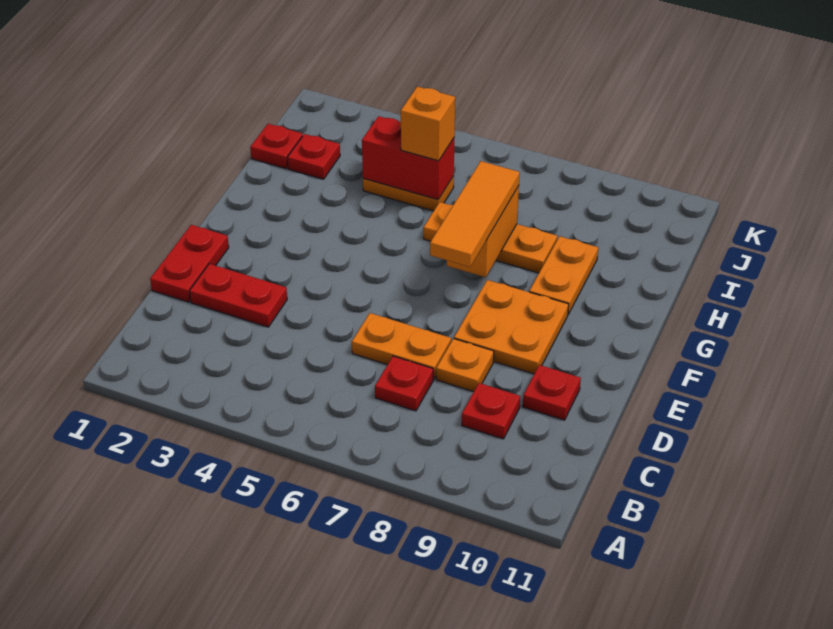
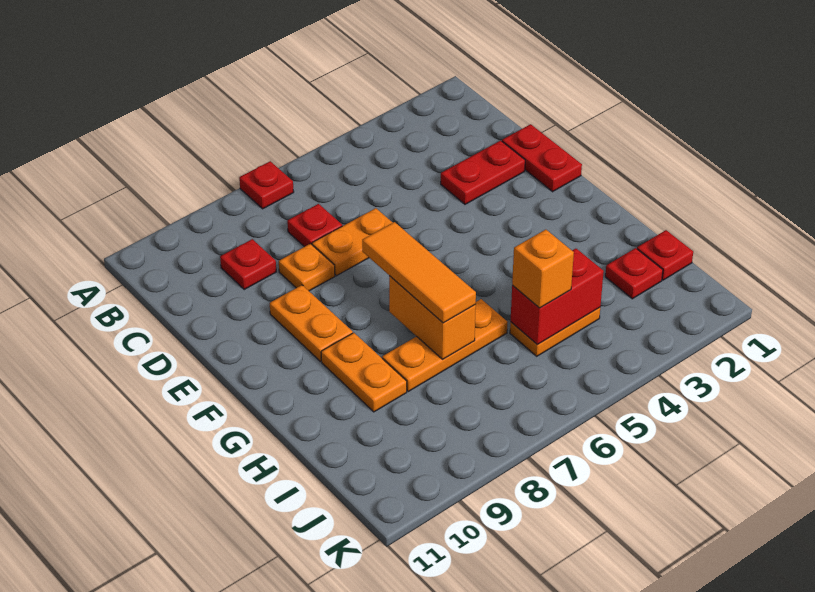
red plate D10 level 1 -> red plate A7 level 1
orange plate E8:F9 level 1 -> orange plate E9:F9 level 1

